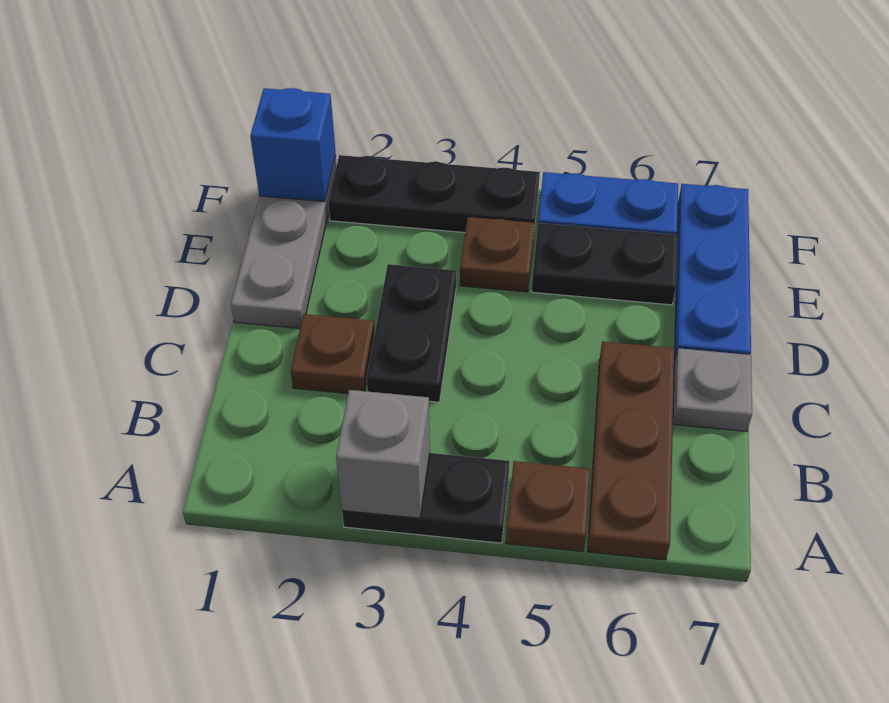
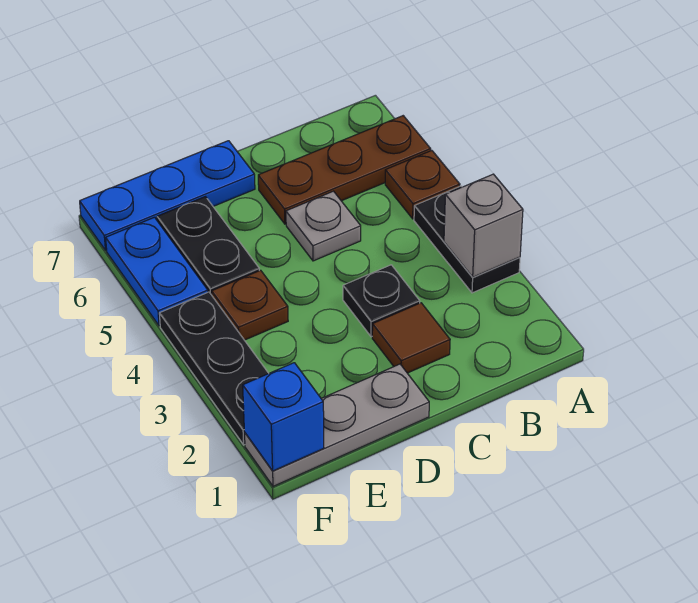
brown plate C2 level 1 -> brown tile C2 level 1
black plate C3:D3 level 1 -> black plate C3 level 1
grey plate C7 level 1 -> grey plate C5 level 1

